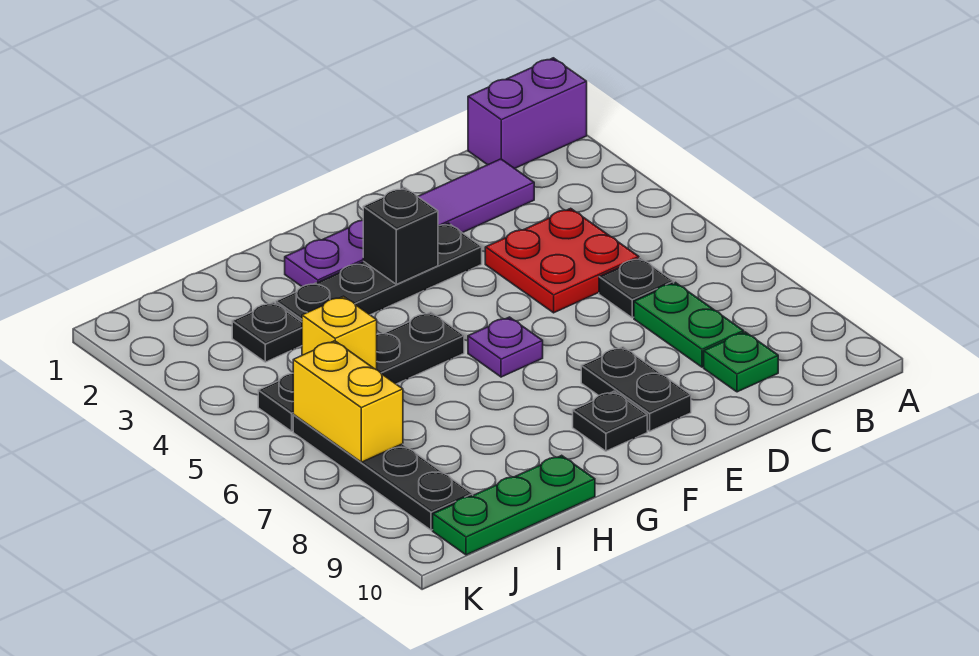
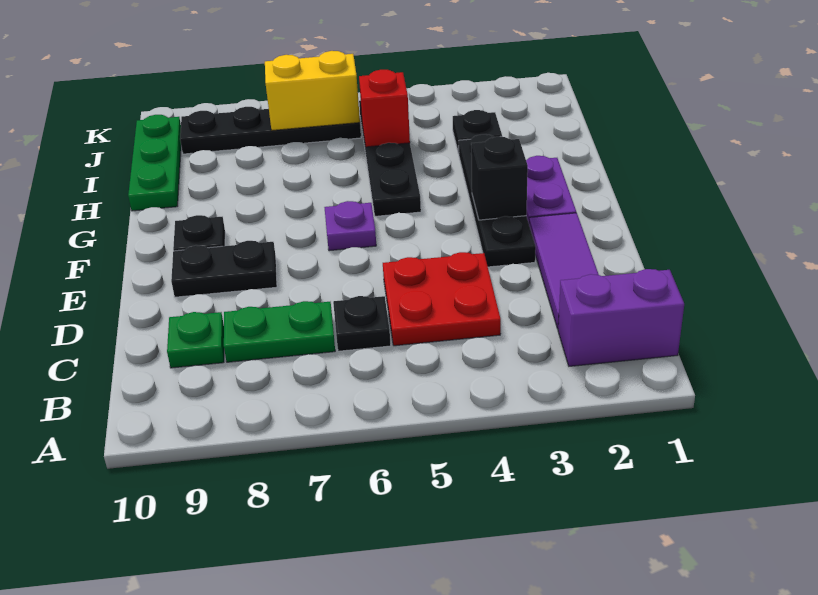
purple brick A1:B1 level 1 -> purple brick B1:B2 level 1
yellow brick I5 level 2 -> red brick I5 level 2

